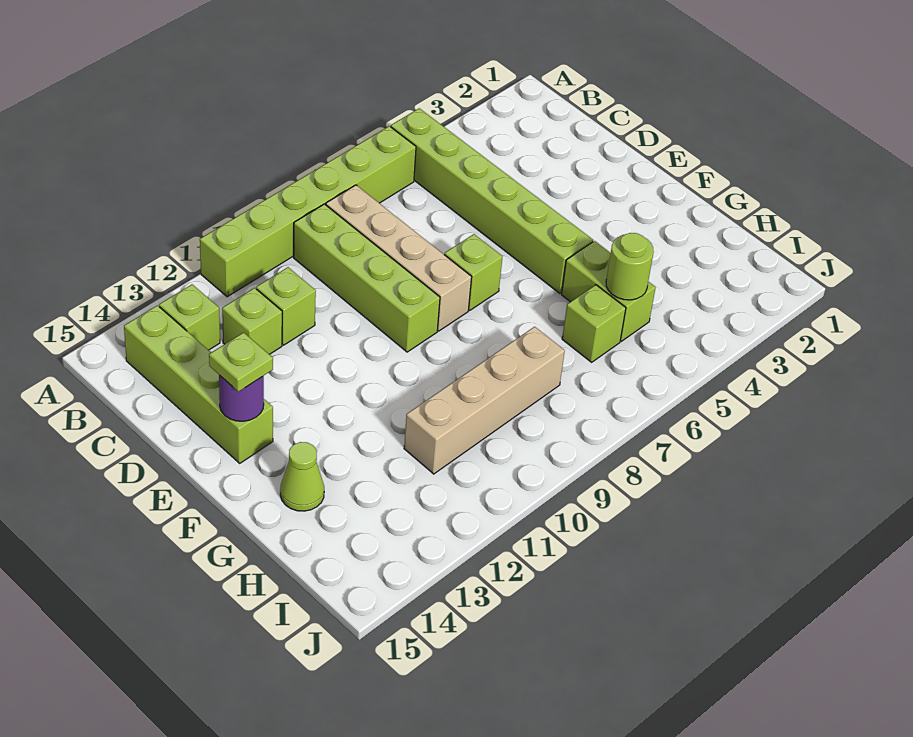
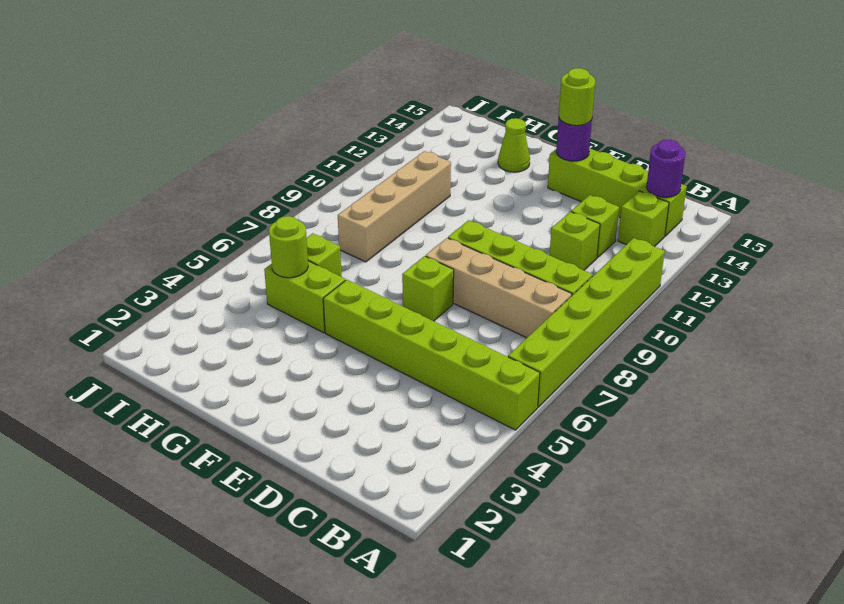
none -> purple round brick B14 level 2
lime plate E14 level 3 -> lime round brick E14 level 3

